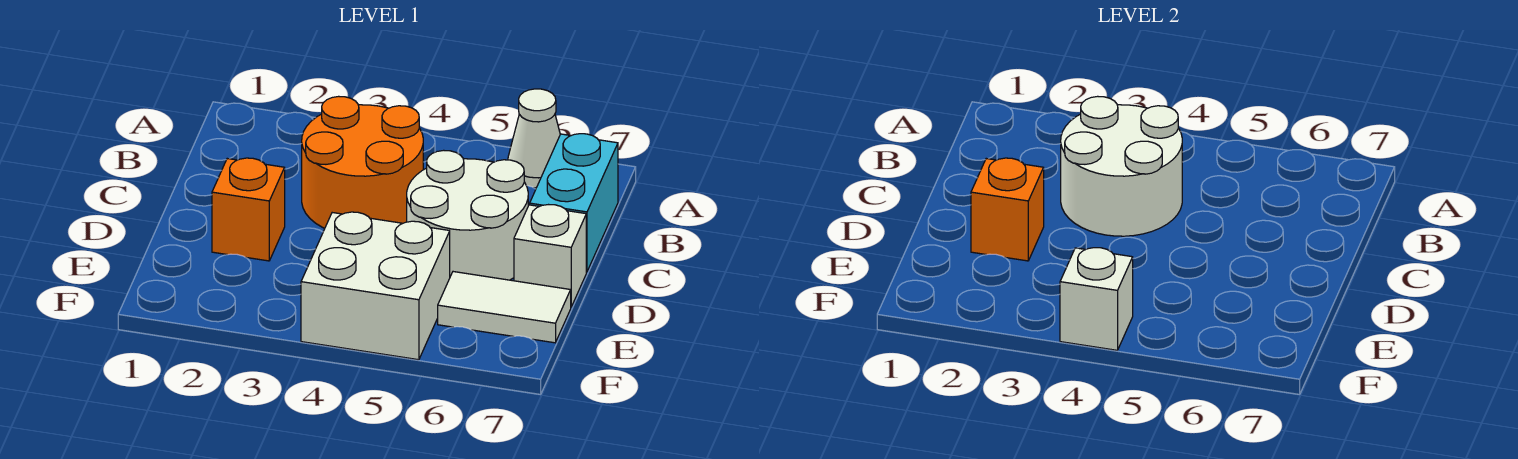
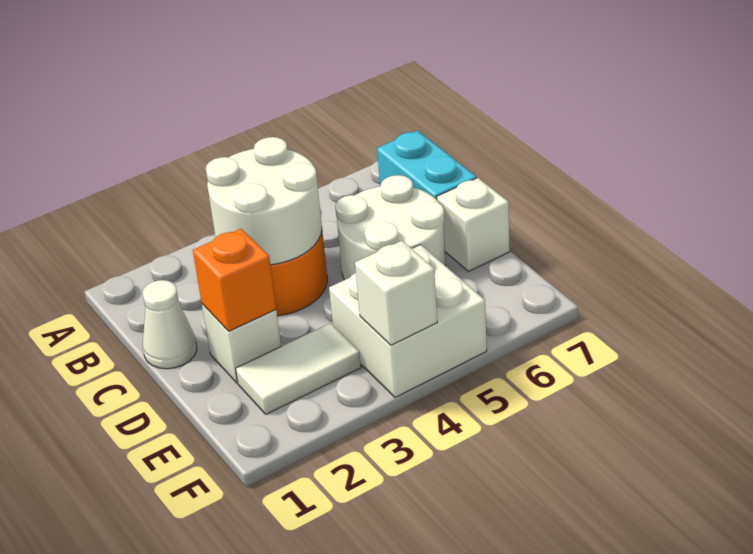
white cone A6 level 1 -> white cone C1 level 1
orange brick D2 level 1 -> white brick D2 level 1
white tile E6:E7 level 1 -> white tile E2:E3 level 1

